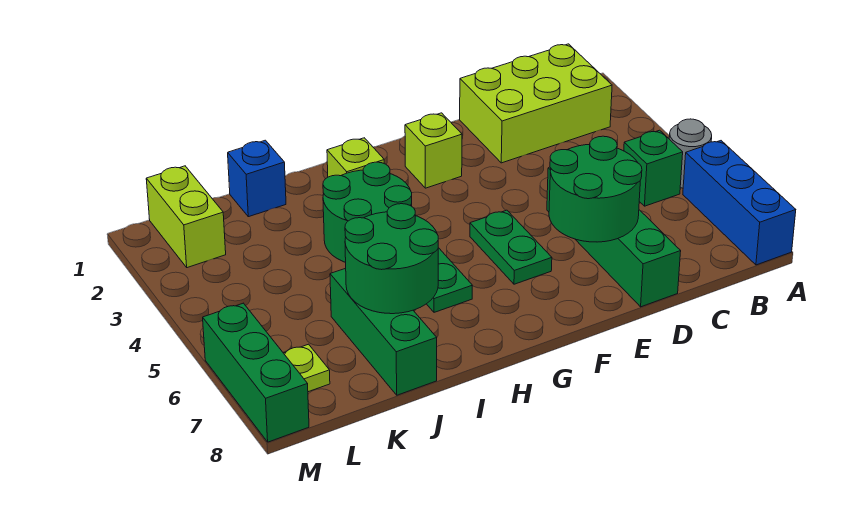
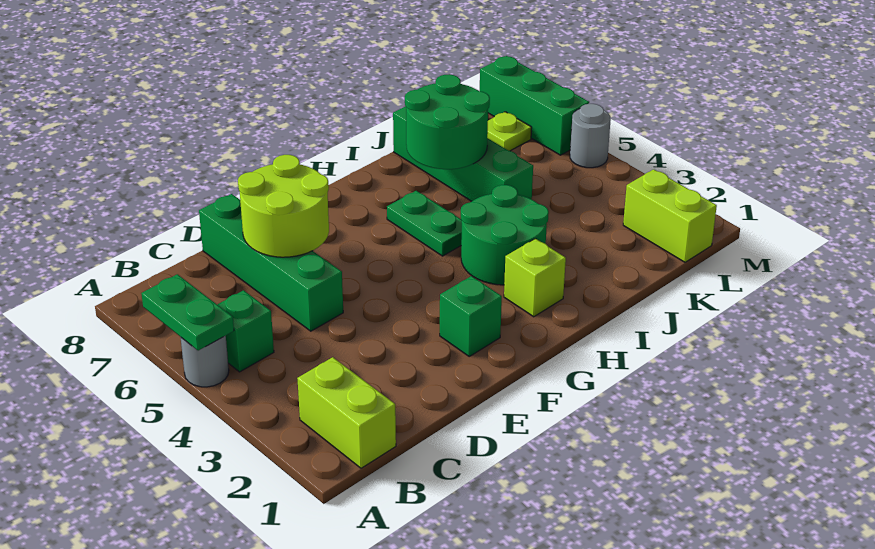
blue brick A6:A8 level 1 -> none
lime brick B1:D2 level 1 -> lime brick B1:B2 level 1
green round brick D6:E7 level 2 -> lime round brick D6:E7 level 2
lime brick F2 level 1 -> green brick F2 level 1
green plate F5:F6 level 1 -> green plate A5:A6 level 2
blue brick J1 level 1 -> none
green brick J6:J8 level 1 -> green brick J5:J8 level 1
none -> grey round brick M5 level 1

